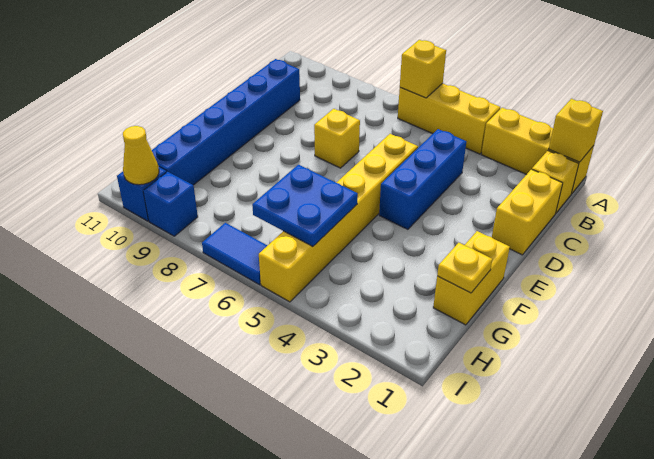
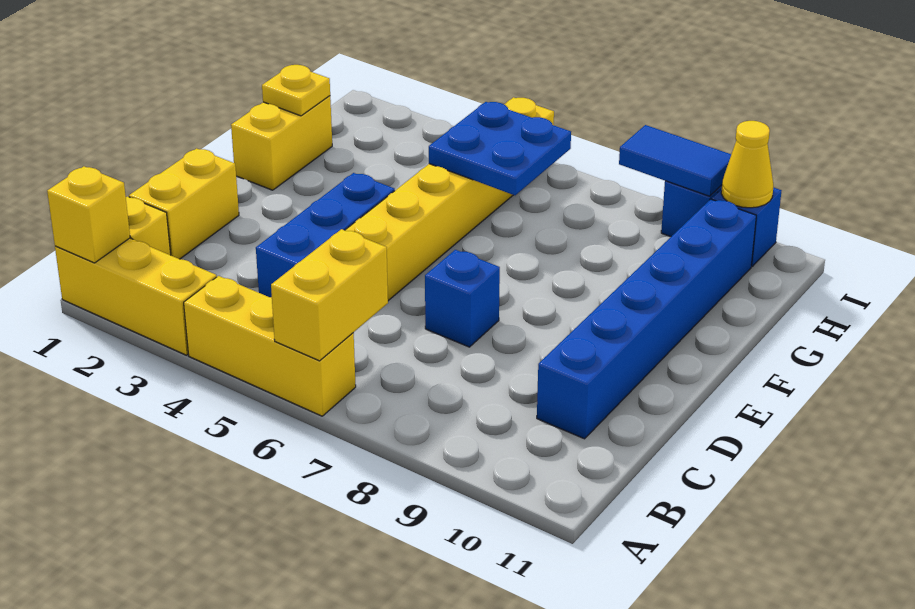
yellow brick A6 level 2 -> yellow brick A6:B6 level 2
yellow brick D7 level 1 -> blue brick D7 level 1
blue tile I6:I7 level 1 -> blue tile I8:I9 level 2

